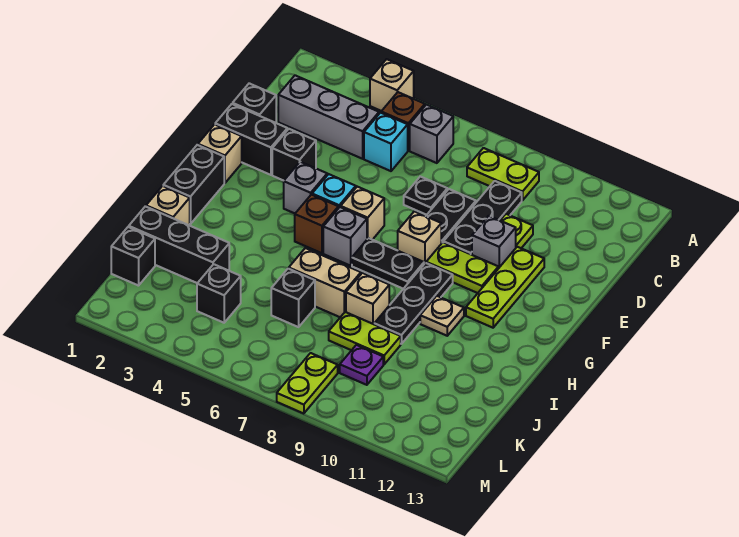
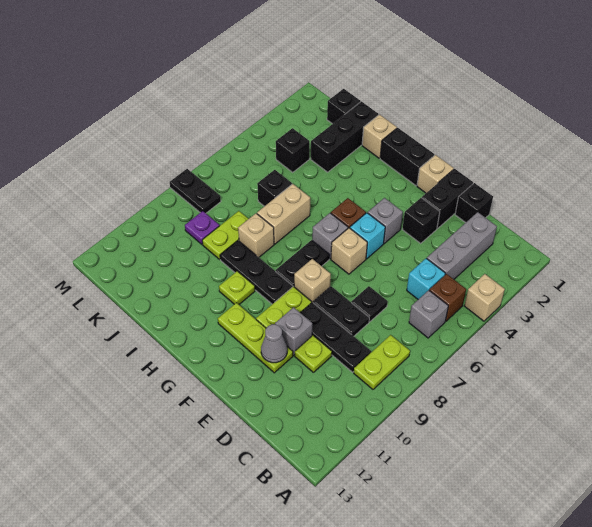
none -> grey cone E11 level 2
tan plate H10 level 1 -> lime plate H10 level 1
lime plate L8:M8 level 1 -> black plate L8:M8 level 1

